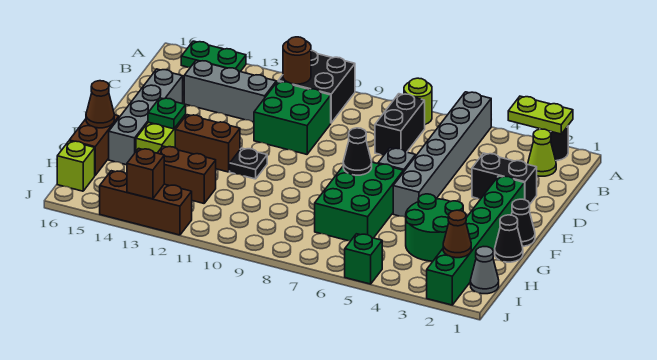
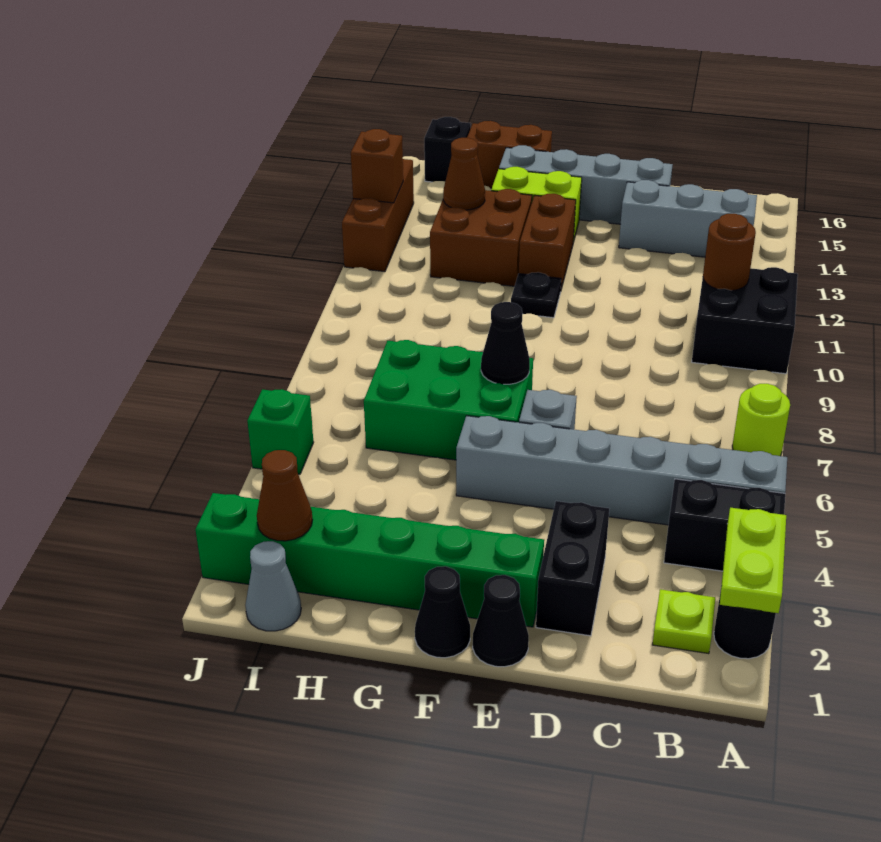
green plate A14:A15 level 1 -> none
lime cone B2 level 1 -> lime plate B2 level 1
black brick B7:C7 level 1 -> black brick A4:B4 level 1
green brick C10:D11 level 1 -> none
grey brick C12:C14 level 1 -> grey brick B14:D14 level 1
green plate F14 level 2 -> none
black cone G1 level 1 -> black cone E1 level 1
green round brick G3:H4 level 1 -> none
brown cone G16 level 2 -> brown cone H13 level 2
brown brick H12:H13 level 1 -> brown brick G12:H13 level 1
lime brick I16 level 1 -> black brick I16 level 1

